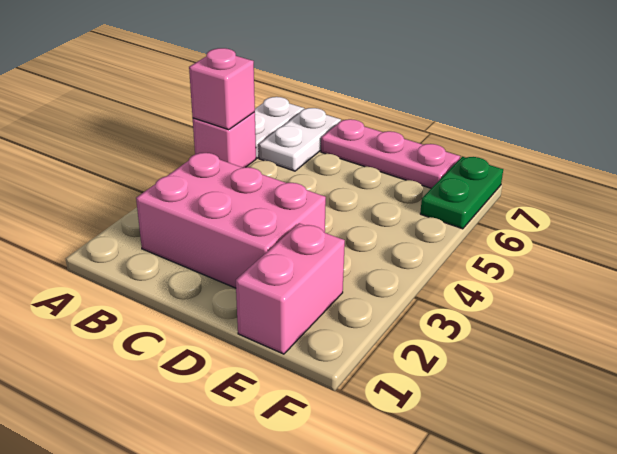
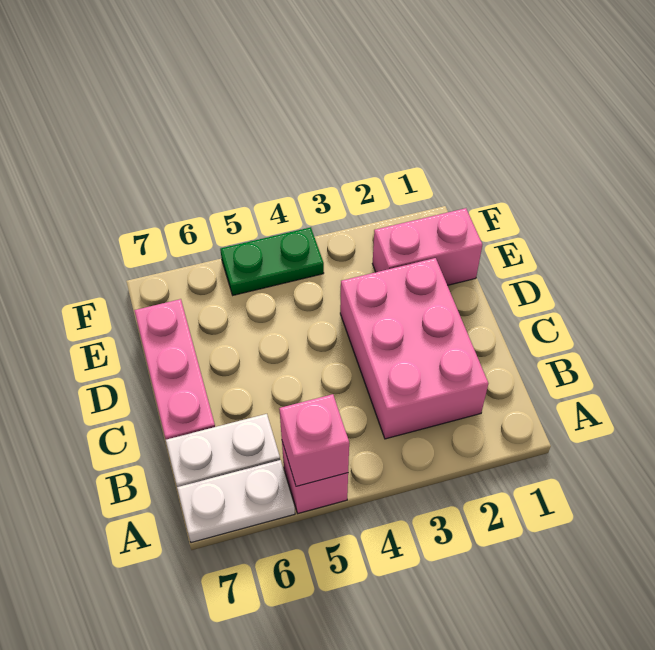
green plate F6:F7 level 1 -> green plate F4:F5 level 1

